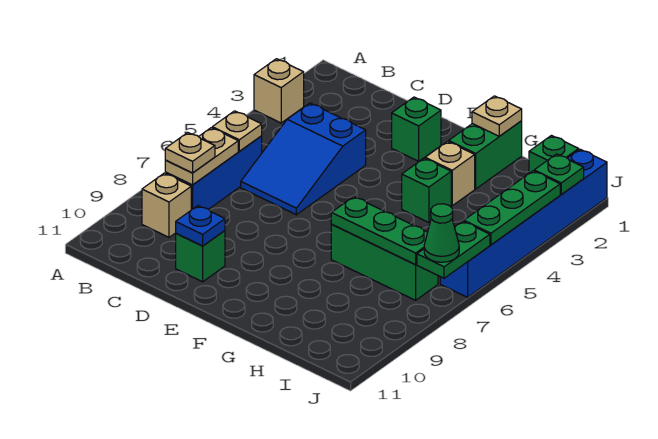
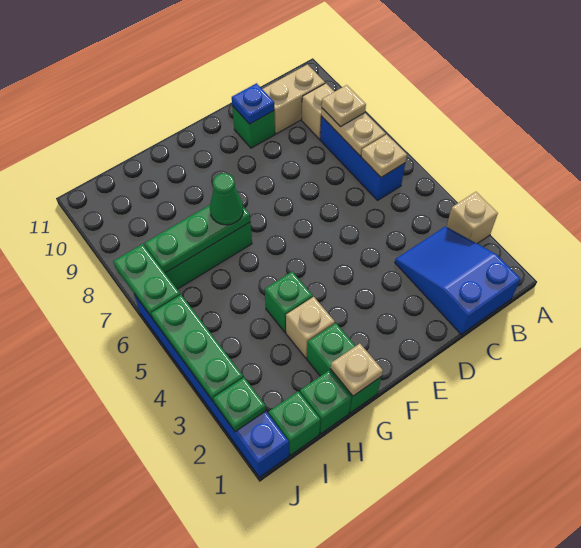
none -> tan brick B10:C10 level 1
blue slope C4:D6 level 1 top 4 -> blue slope B1:C3 level 1 top 1
green brick E2 level 1 -> green brick H1 level 1
green cone J7 level 3 -> green cone G7 level 3

